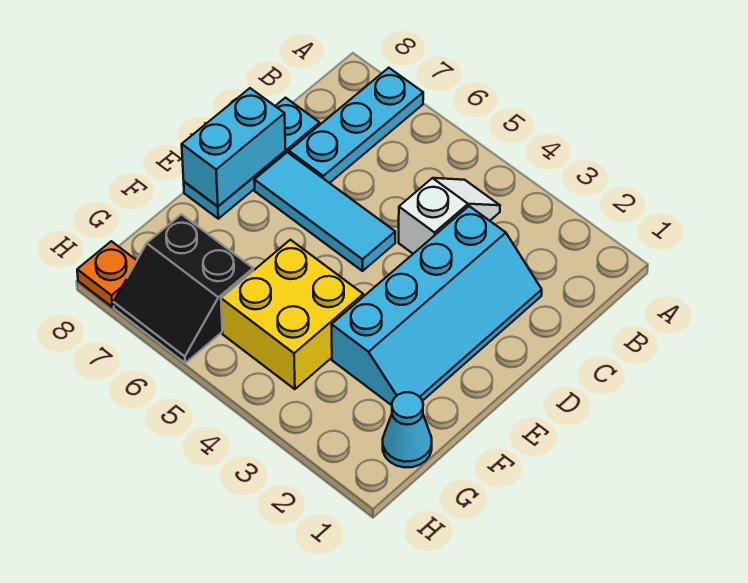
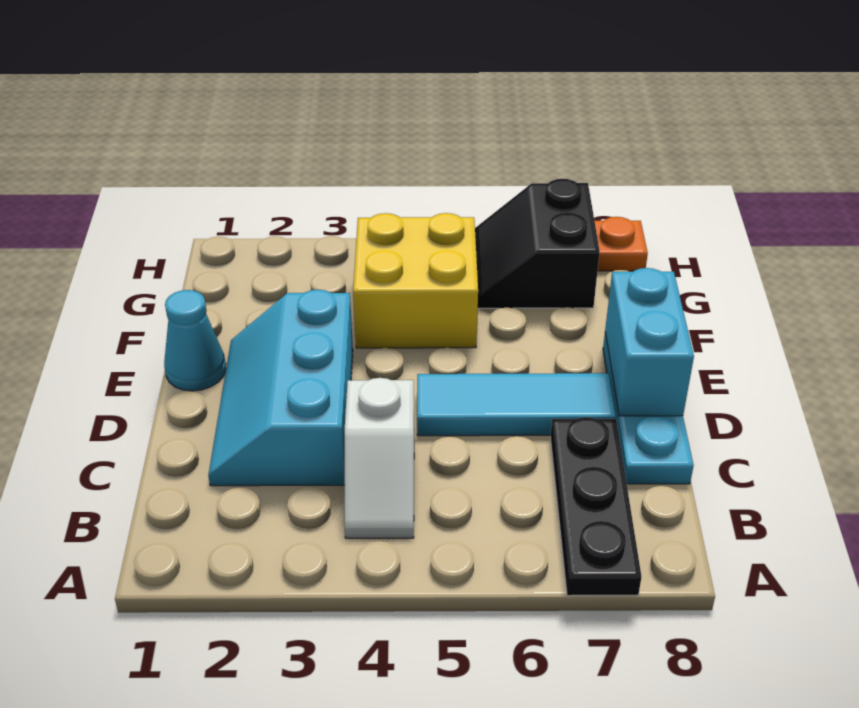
cyan plate A7:C7 level 1 -> black plate A7:C7 level 1
cyan slope C2:F3 level 1 top 3 -> cyan slope C2:E3 level 1 top 3
cyan cone G1 level 1 -> cyan cone E1 level 1
black slope G6:H7 level 1 top G -> black slope G6:H7 level 1 top 7

